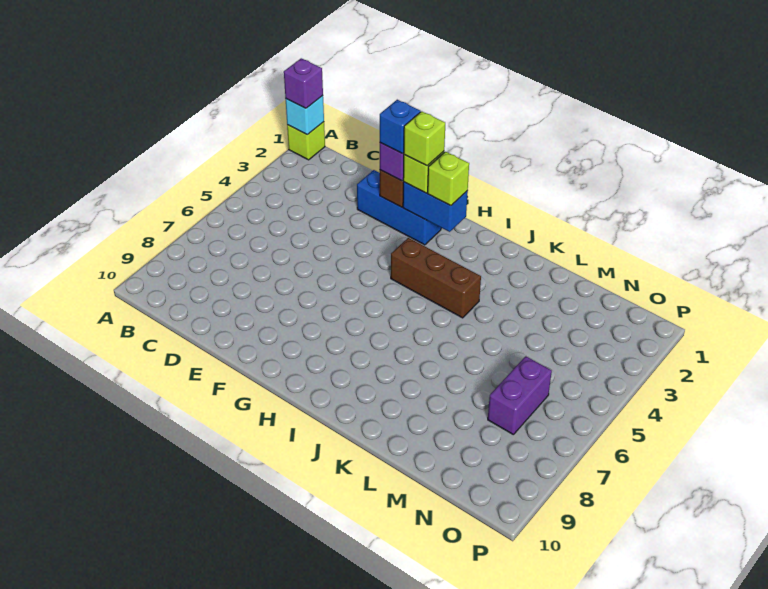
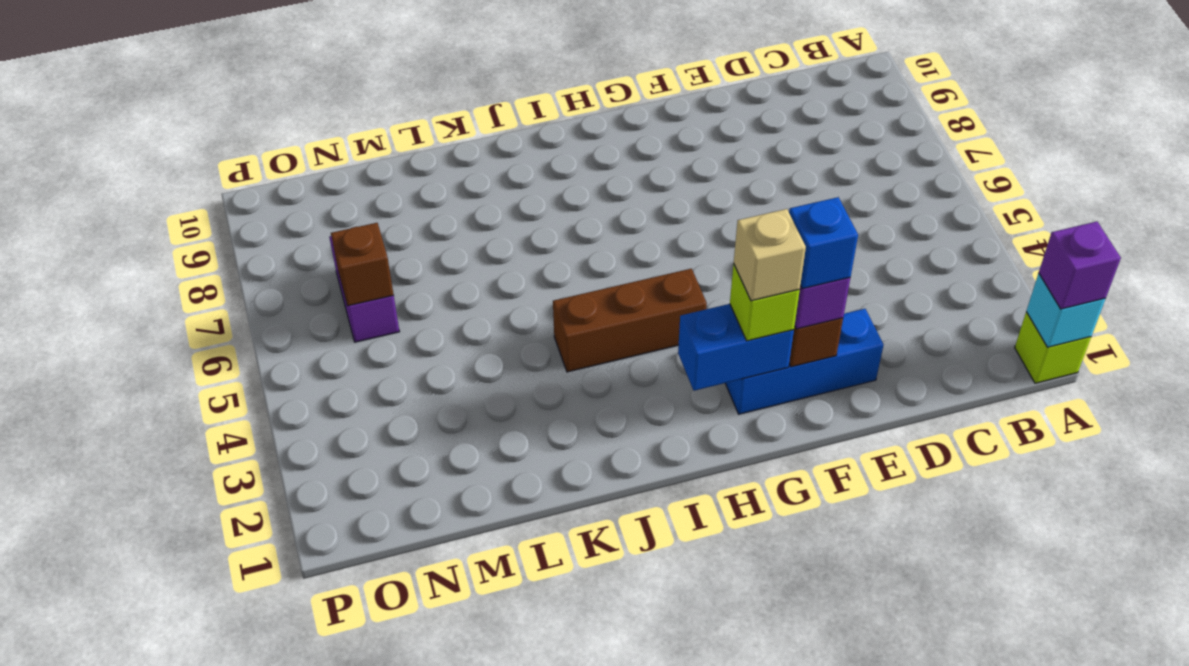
lime brick G2 level 4 -> tan brick G2 level 4
lime brick H2 level 3 -> none
none -> brown brick N6 level 2

